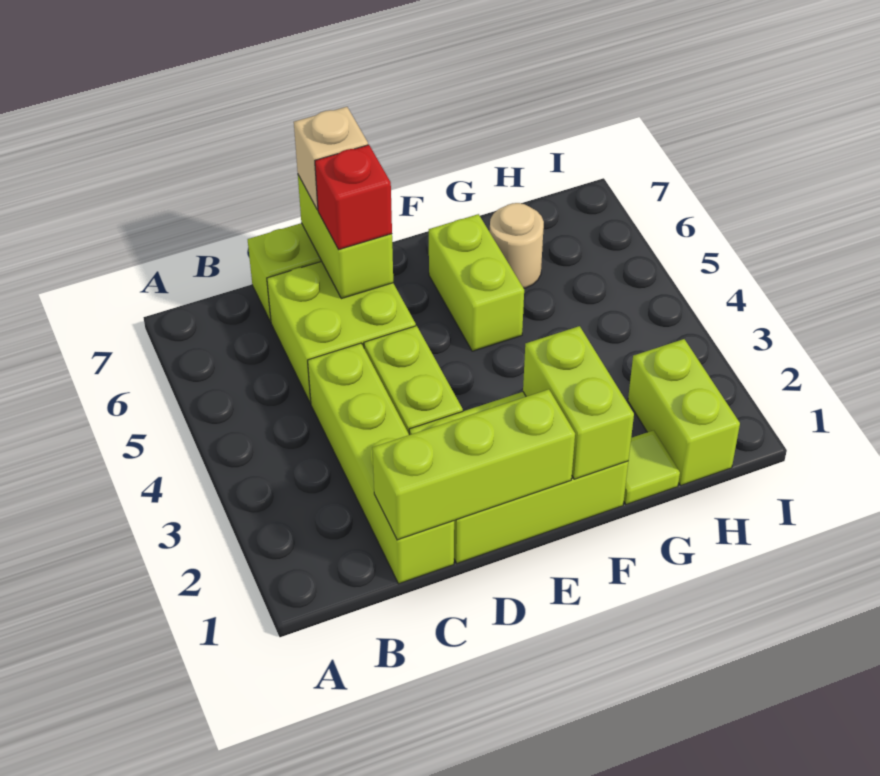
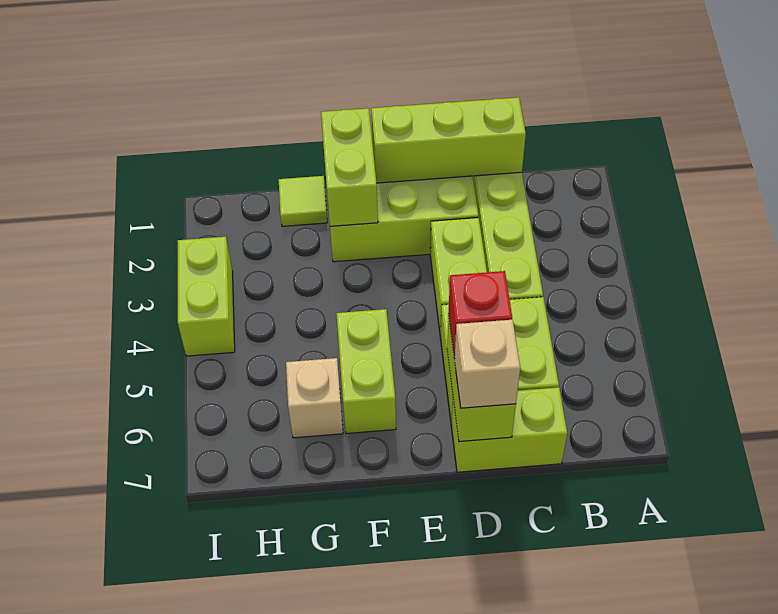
tan round brick G6 level 1 -> tan brick G6 level 1
lime brick H1:H2 level 1 -> lime brick I3:I4 level 1

